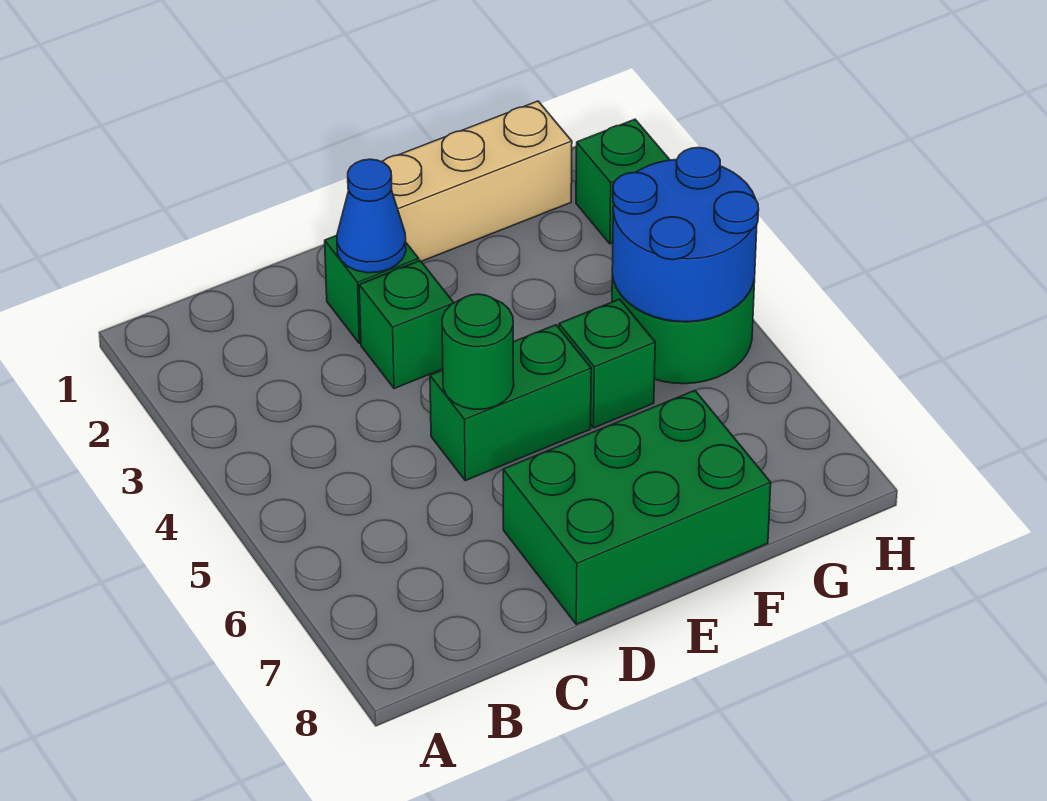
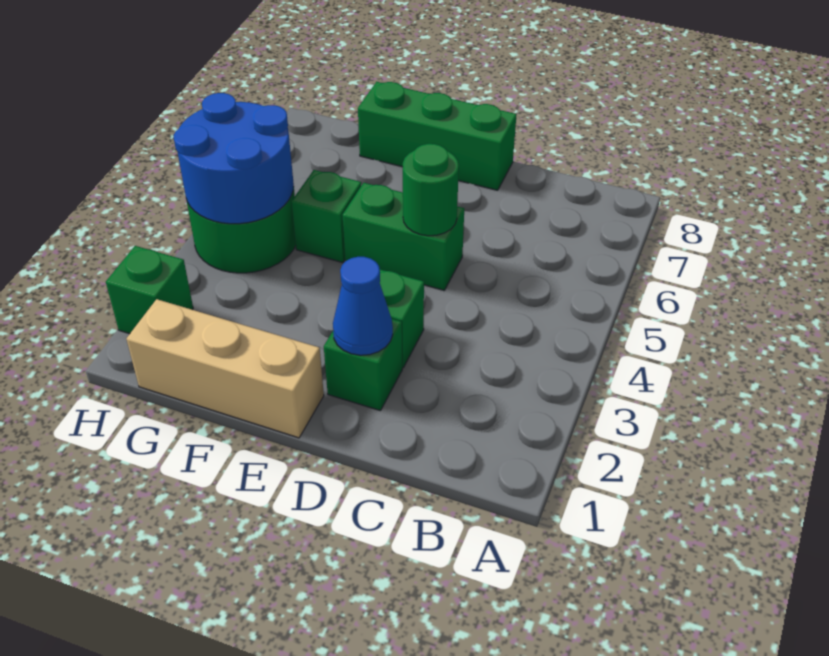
green brick D7:F8 level 1 -> green brick D8:F8 level 1

